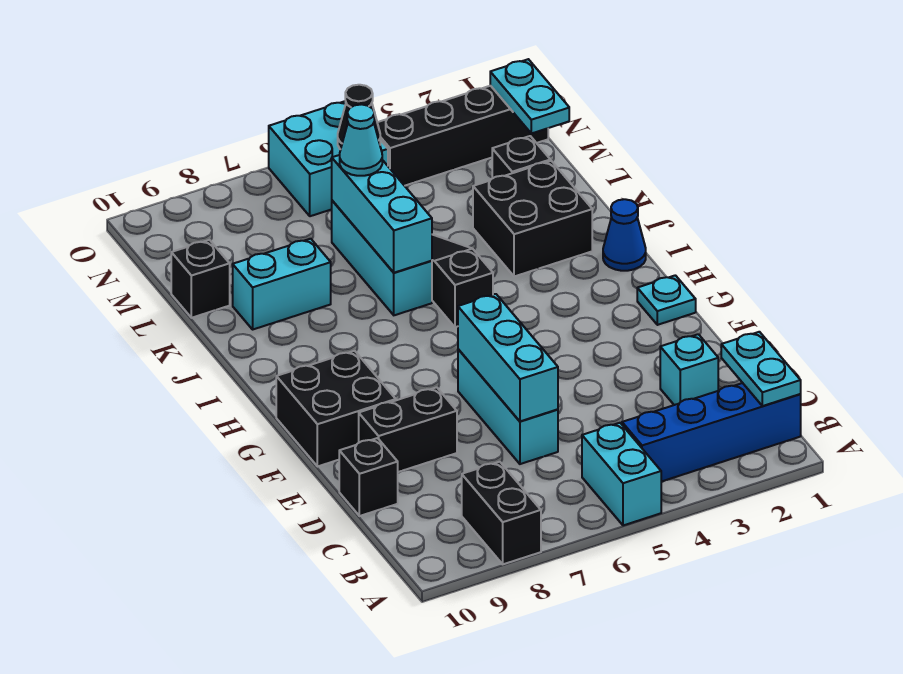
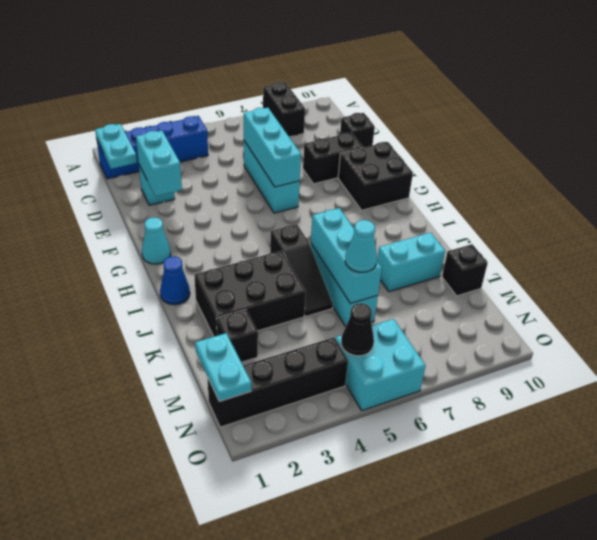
cyan brick A5:B5 level 1 -> cyan brick D2:E2 level 2
cyan plate G1 level 1 -> cyan cone G1 level 1
black brick J2:K3 level 1 -> black brick J2:K4 level 1

